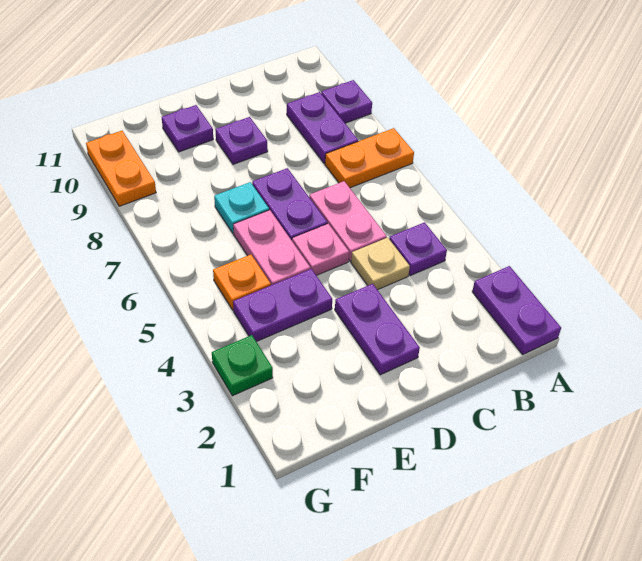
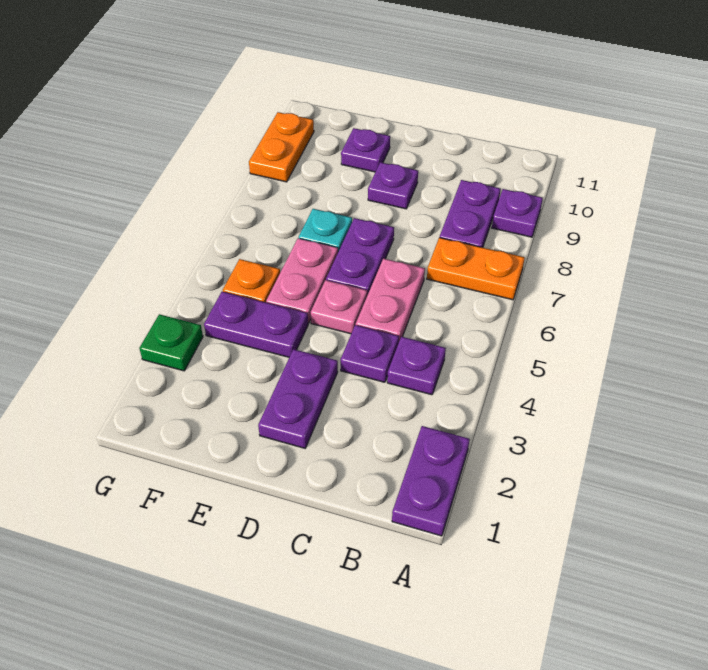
tan plate C4 level 1 -> purple plate C4 level 1

